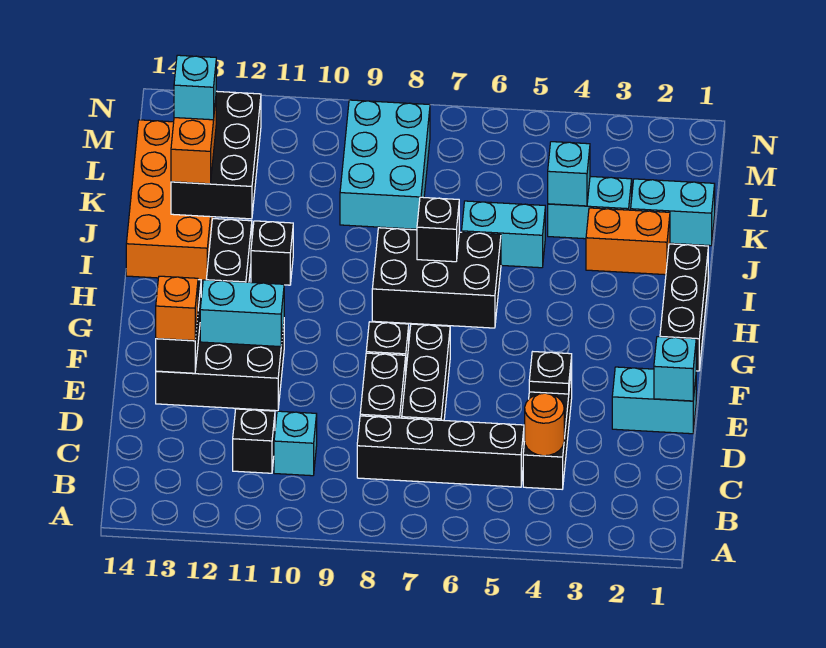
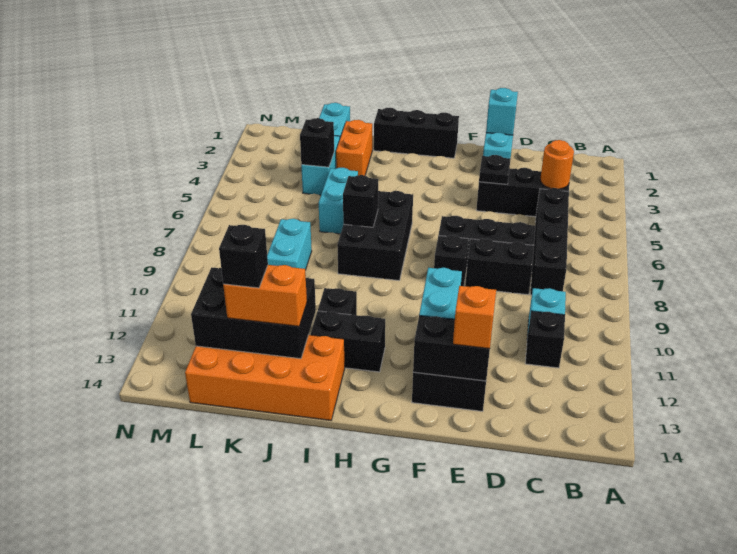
cyan brick K4 level 2 -> black brick K4 level 2
cyan brick K8:M9 level 1 -> cyan brick K8:K9 level 1
cyan brick K13 level 4 -> black brick K13 level 4

